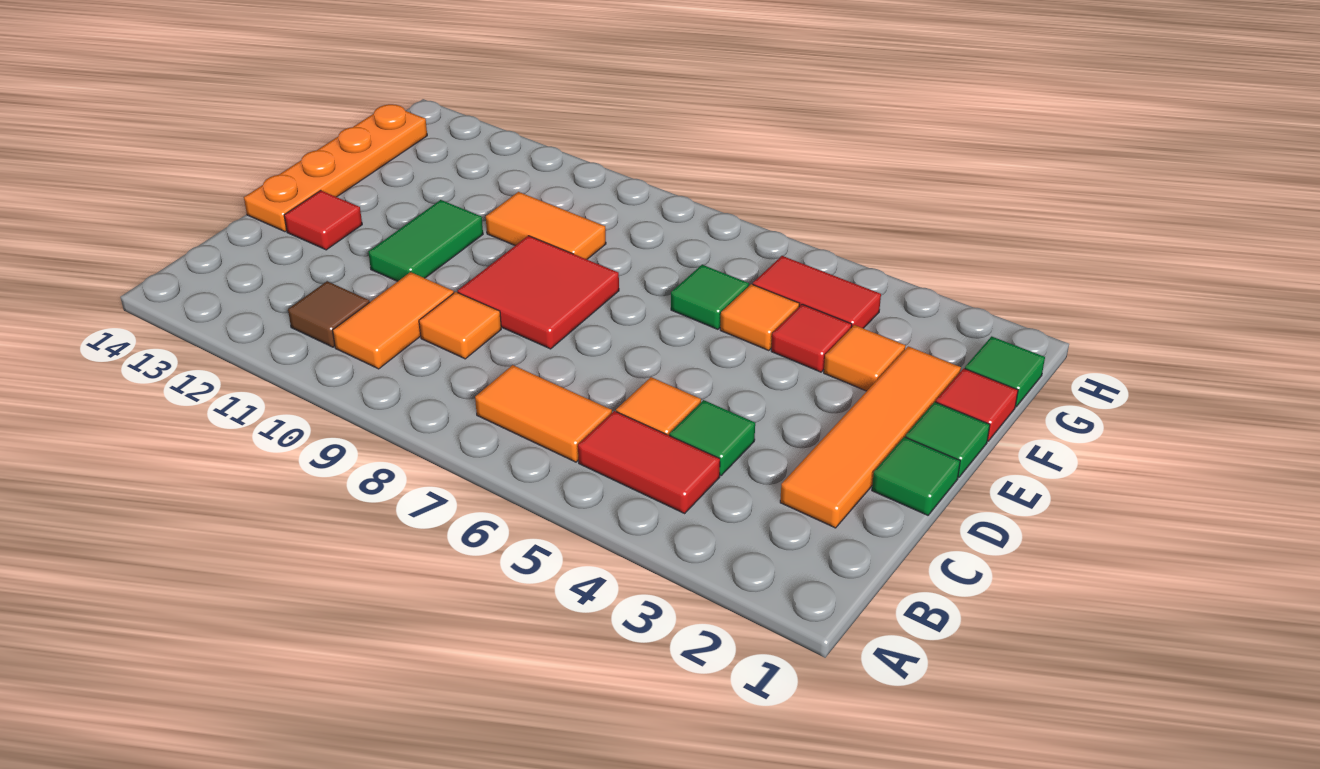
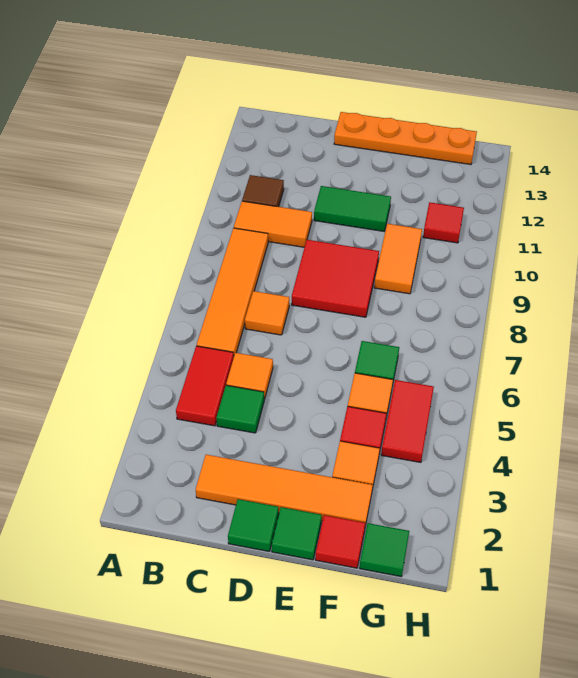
orange tile B6:B7 level 1 -> orange tile B6:B9 level 1
orange tile C9 level 1 -> orange tile C7 level 1
red tile D13 level 1 -> red tile G11 level 1

